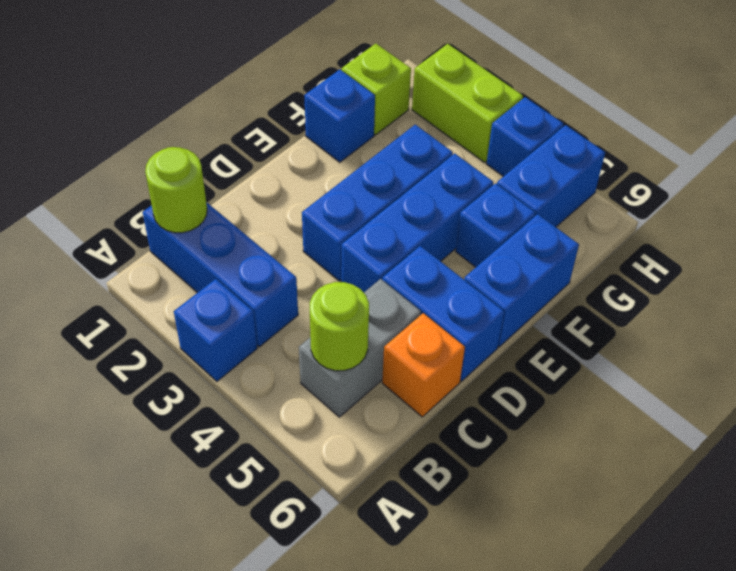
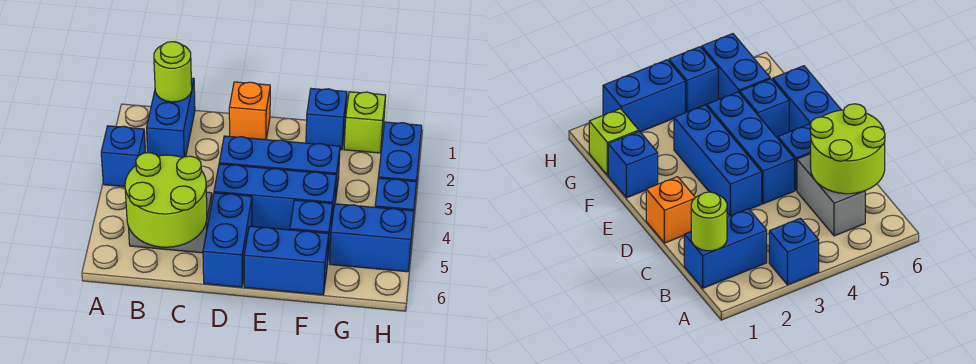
blue brick B1:B3 level 1 -> blue brick B1:B2 level 1
lime round brick B5 level 2 -> lime round brick B5:C6 level 2
orange brick C6 level 1 -> orange brick D1 level 1
lime brick H2:H3 level 1 -> blue brick H2:H3 level 1

